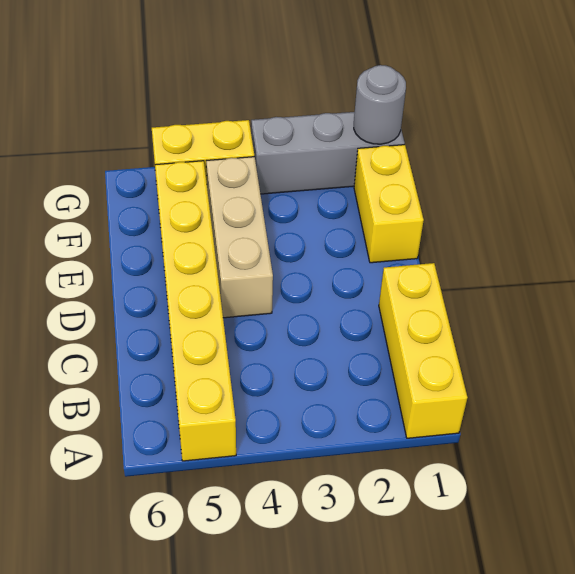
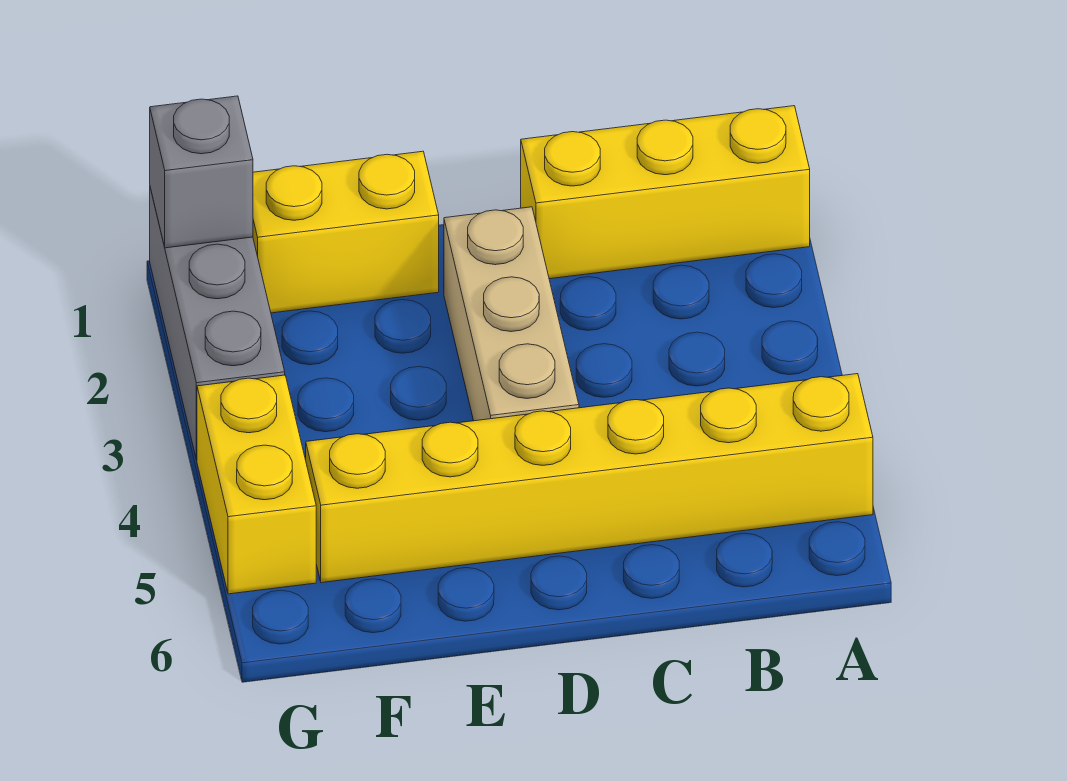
tan brick D4:F4 level 1 -> tan brick D2:D4 level 1
grey round brick G1 level 2 -> grey brick G1 level 2

